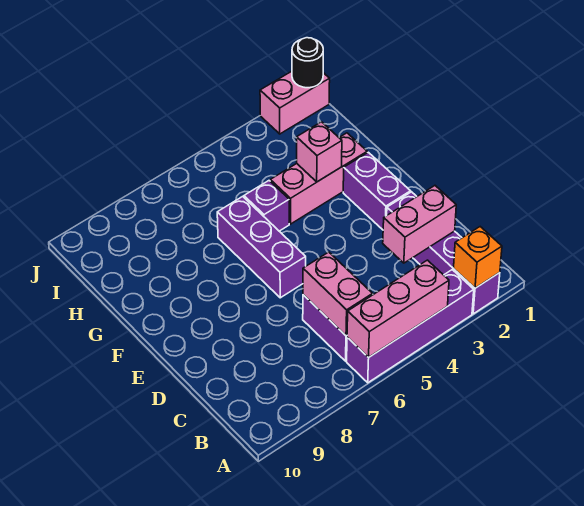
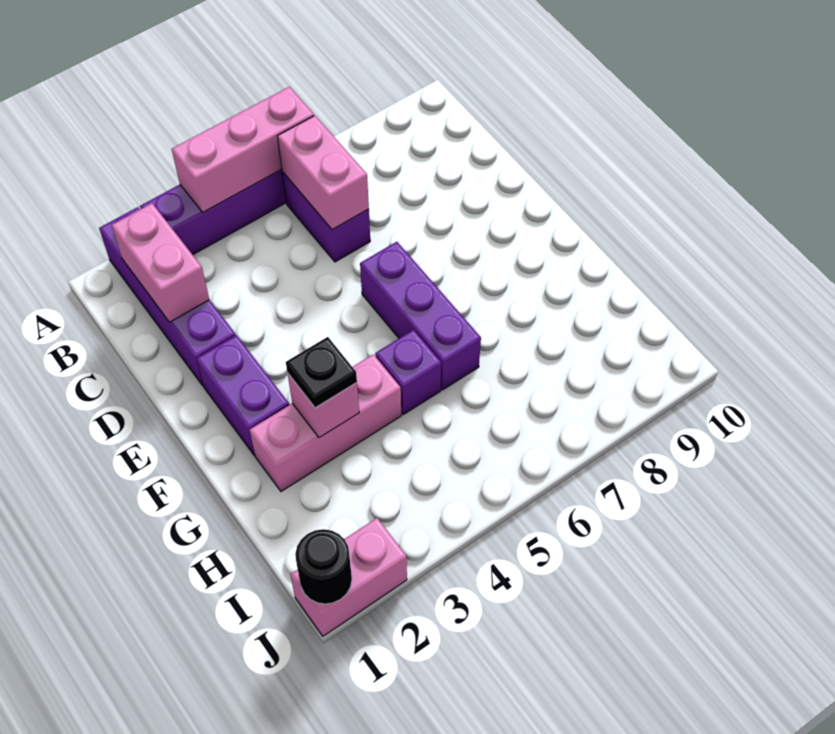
orange brick A2 level 2 -> none
pink brick C2:C3 level 2 -> pink brick B2:C2 level 2
none -> black plate G3 level 3

